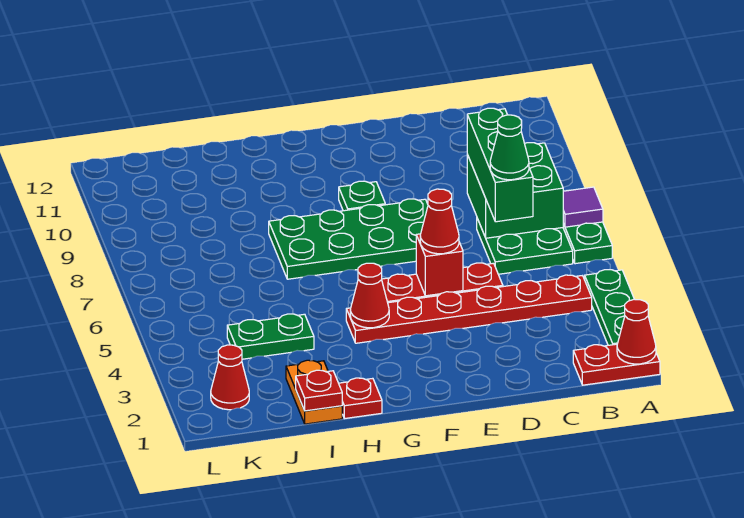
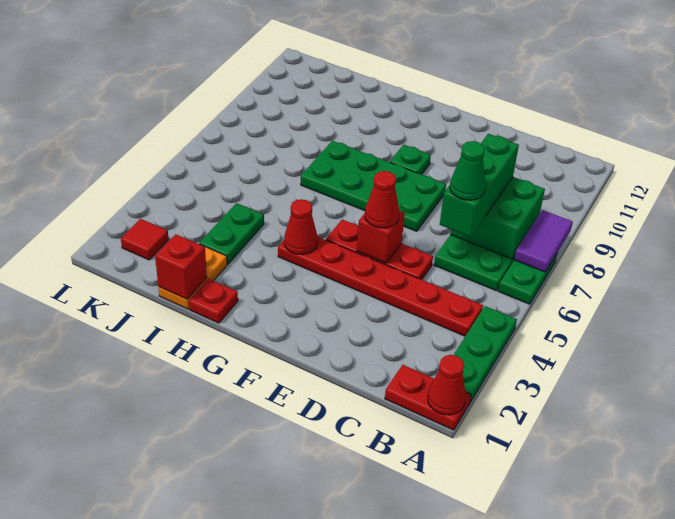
purple tile A7 level 2 -> purple tile A7:A8 level 2
red plate I1 level 2 -> red brick I1 level 2
green plate I4:J4 level 1 -> green plate I3:I4 level 1
red cone K2 level 1 -> red tile K2 level 1

